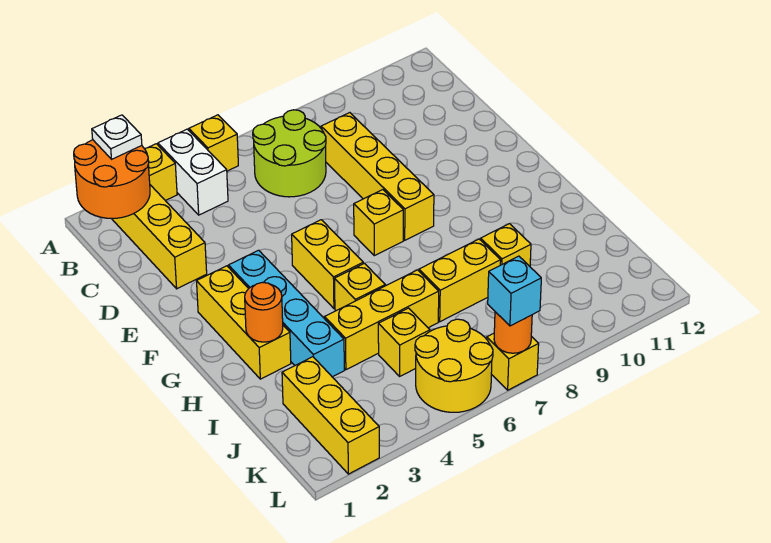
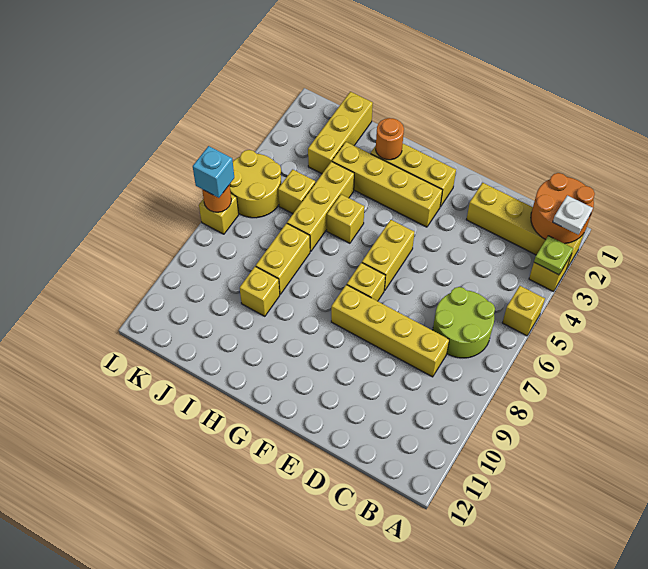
none -> lime plate A3 level 2
white brick A4:B4 level 1 -> none
cyan brick F3:I3 level 1 -> yellow brick F3:I3 level 1
yellow brick F5:G5 level 1 -> yellow brick F5:F6 level 1
yellow brick J2:L2 level 1 -> yellow brick J1:J3 level 1

